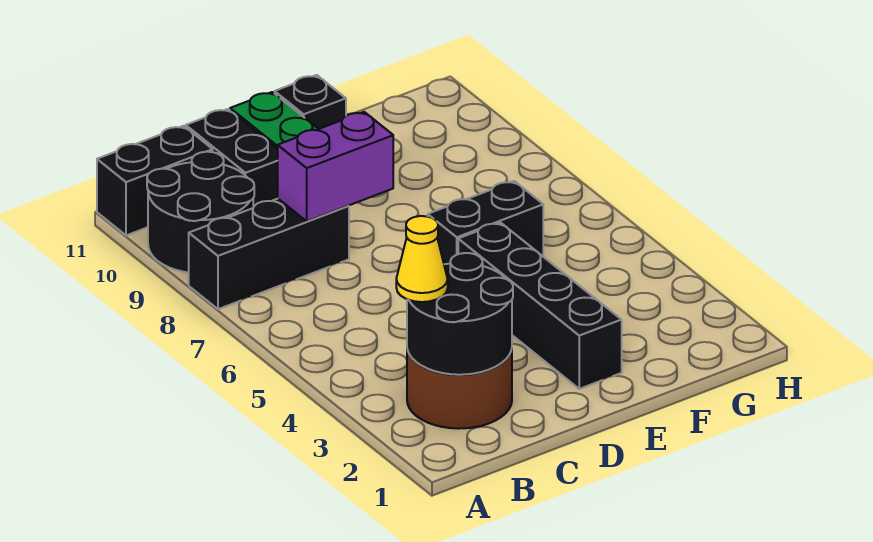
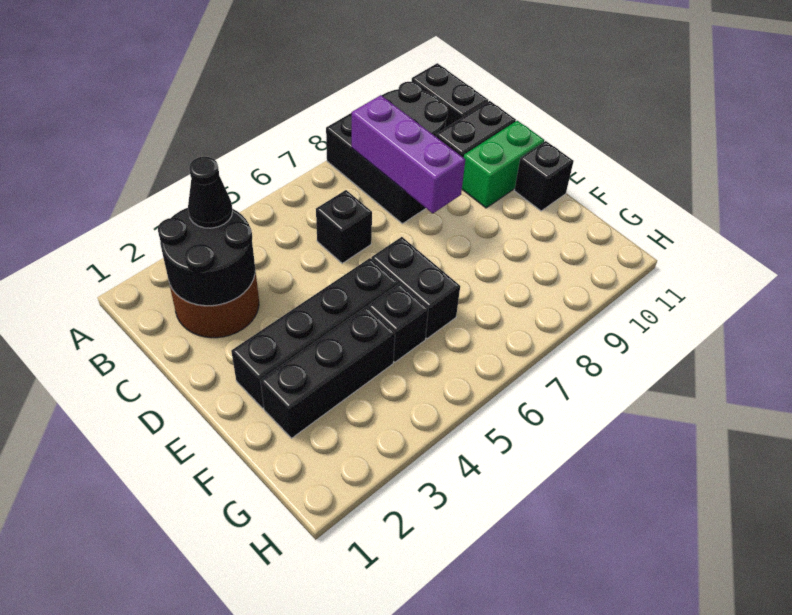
yellow cone B3 level 3 -> black cone B3 level 3
none -> black brick C6 level 1
purple brick C8:D8 level 2 -> purple brick B8:D8 level 2
none -> black brick F2:F4 level 1
none -> black brick F5 level 1

